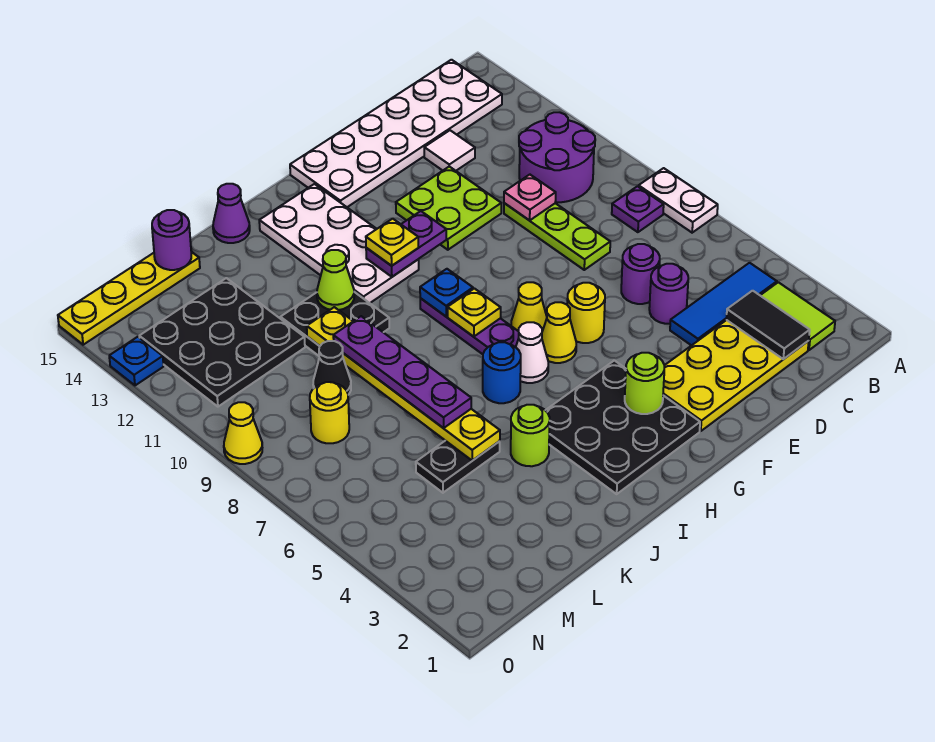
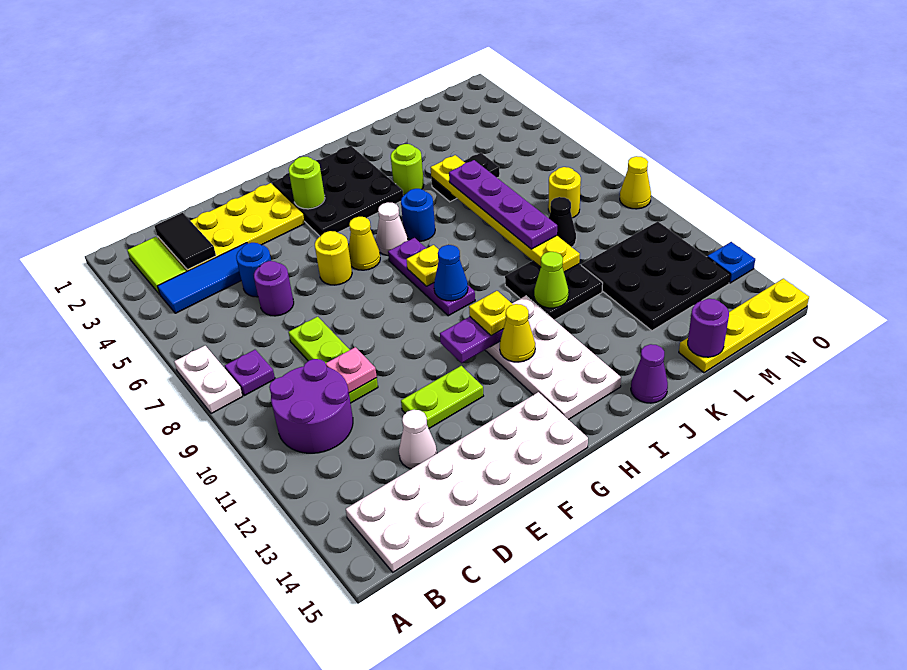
purple round brick D5 level 1 -> blue round brick D5 level 1
white tile D13 level 1 -> white cone D13 level 1
lime plate E11:F12 level 1 -> lime plate E12:F12 level 1
yellow cone G7 level 1 -> yellow cone H12 level 2
blue plate H9 level 2 -> blue cone H9 level 2

